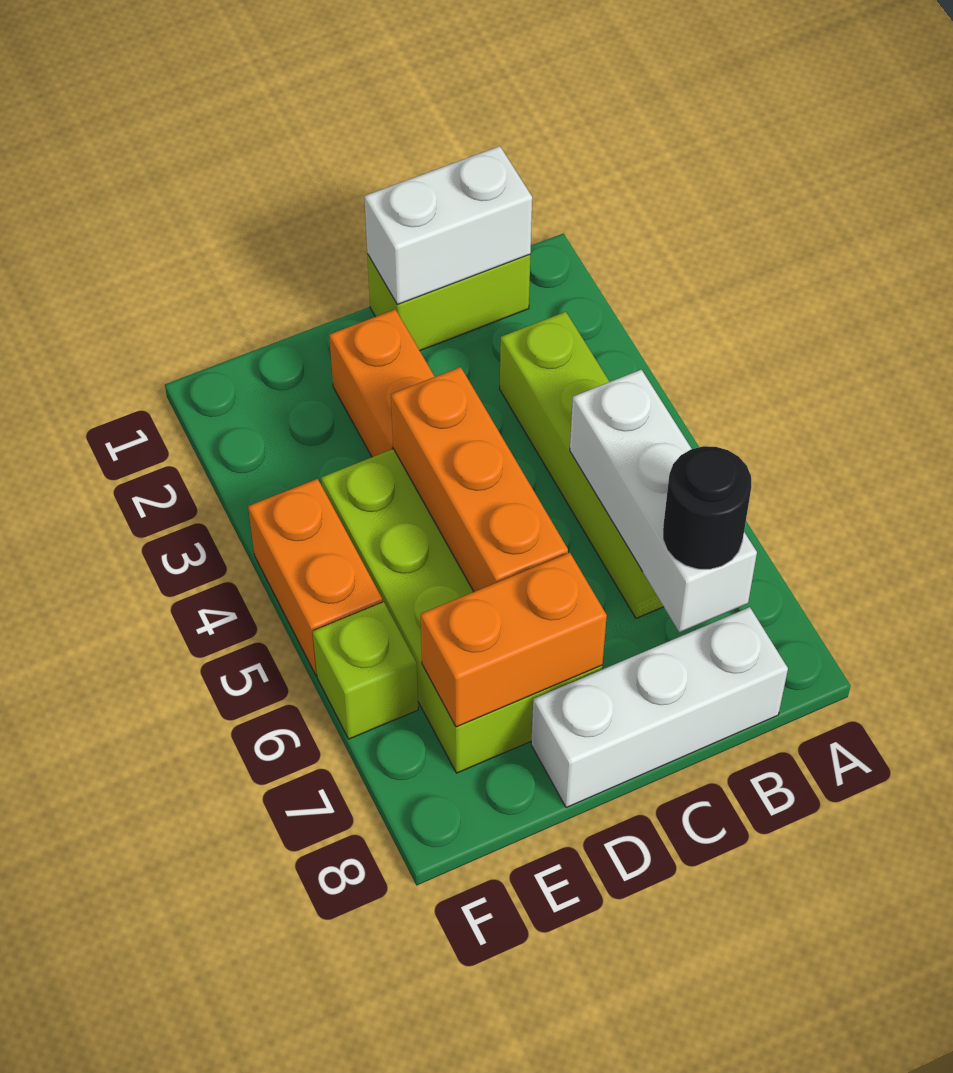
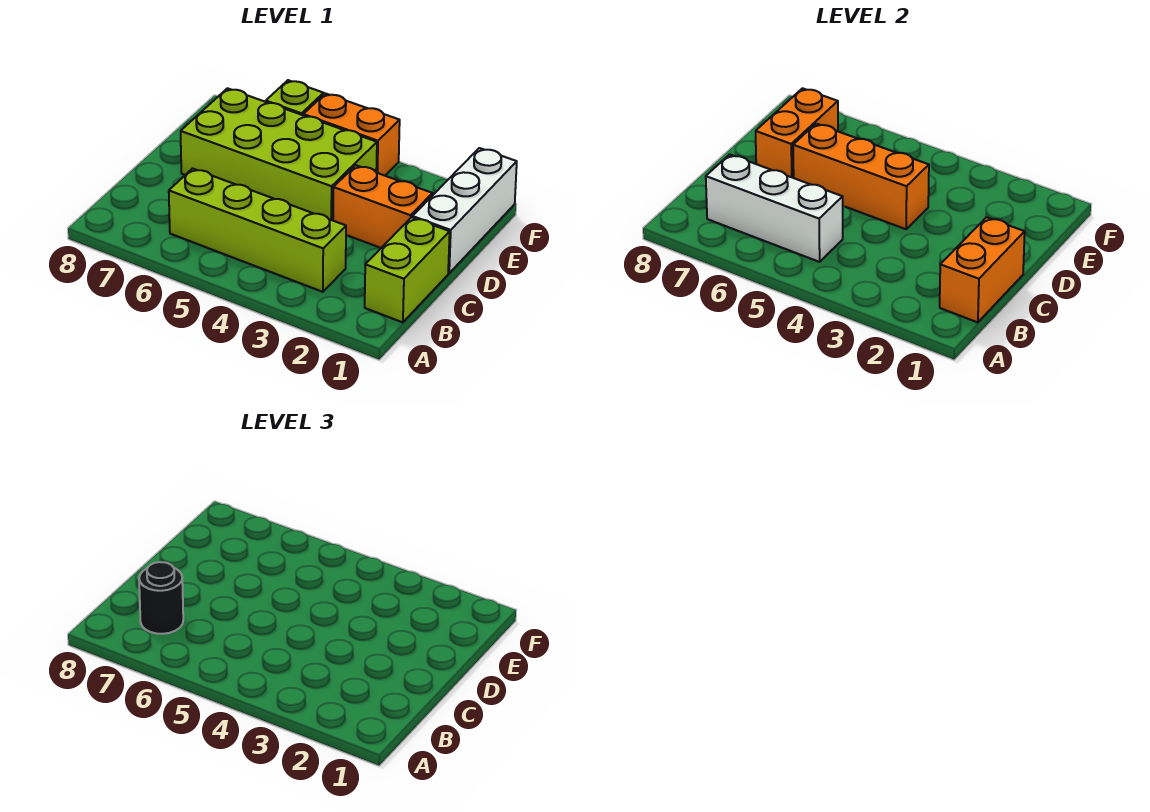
white brick B1:C1 level 2 -> orange brick B1:C1 level 2
white brick B8:D8 level 1 -> white brick D1:F1 level 1

